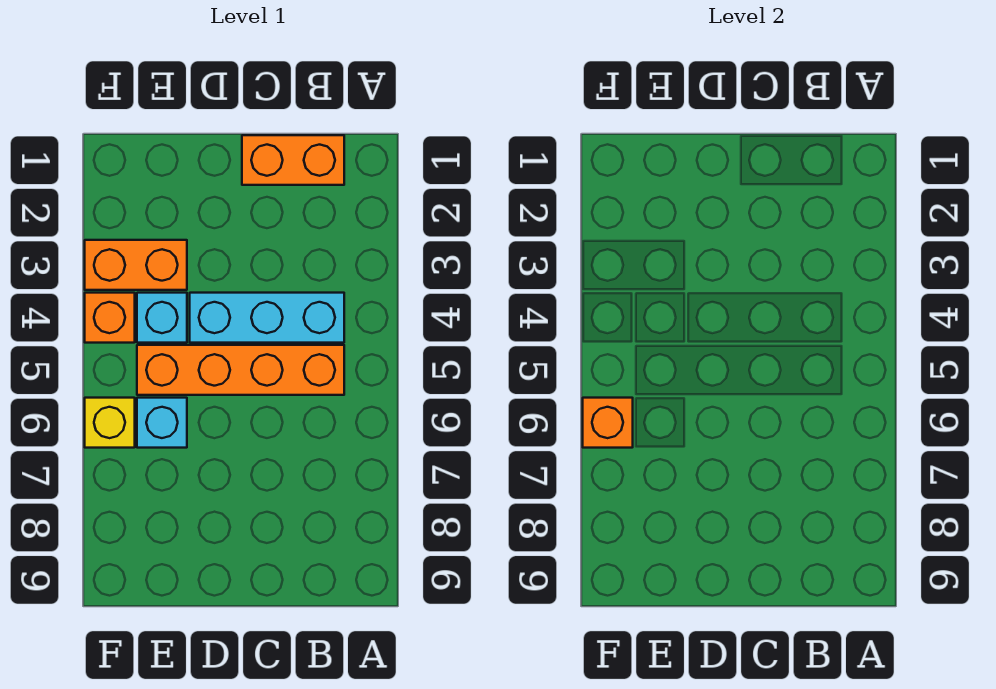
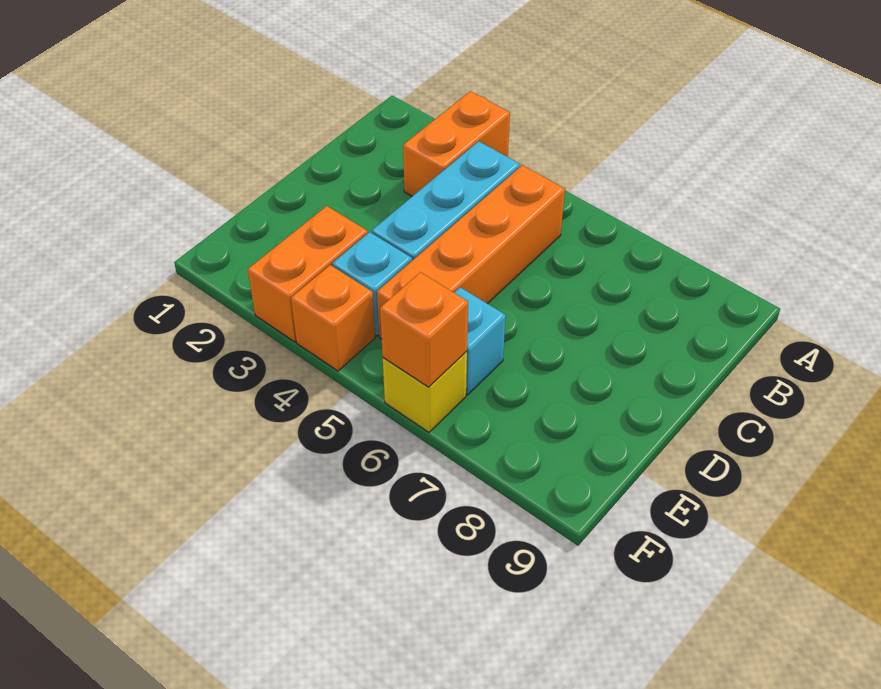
orange brick B1:C1 level 1 -> orange brick A3:B3 level 1

